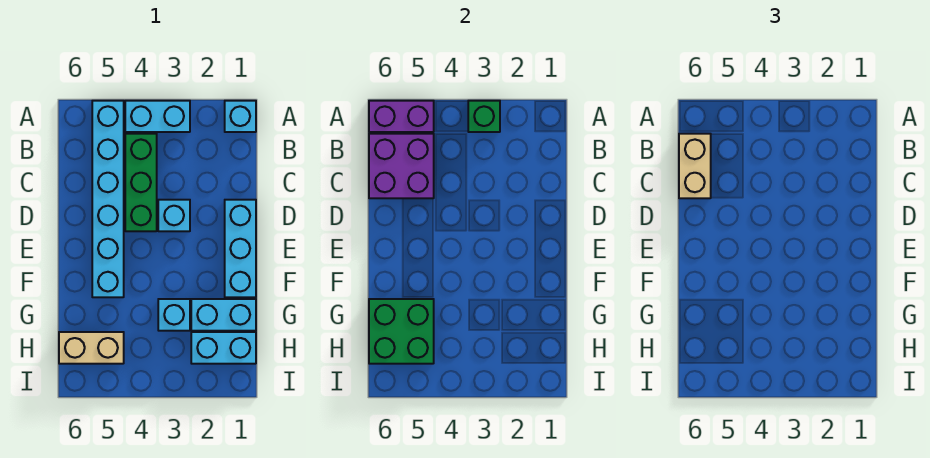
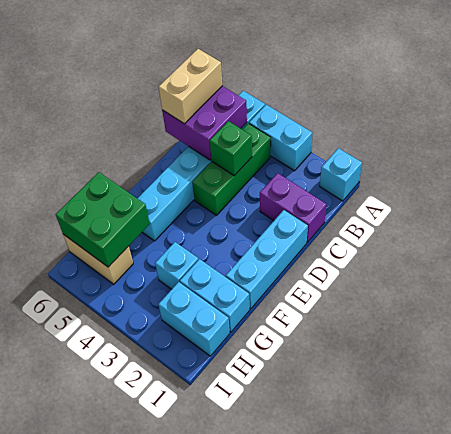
green brick A3 level 2 -> green brick C4 level 2
purple brick A5:A6 level 2 -> purple brick C1:C2 level 1
cyan brick D3 level 1 -> none

